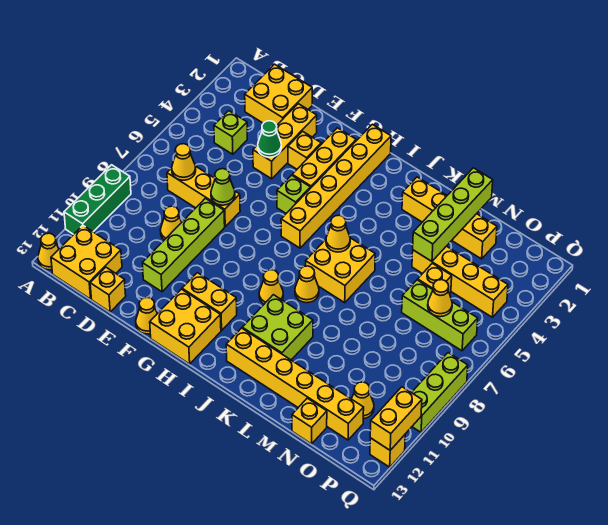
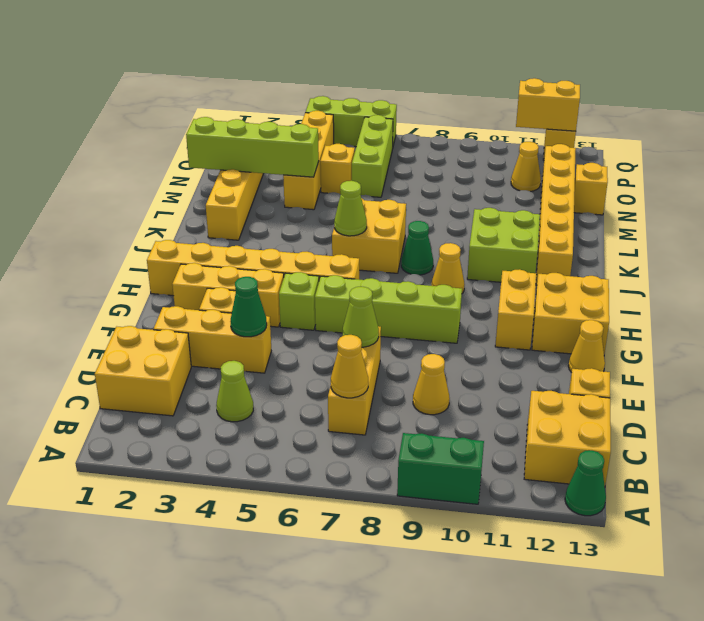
green brick A9:A11 level 1 -> green brick A9:A10 level 1
yellow cone A13 level 1 -> green cone A13 level 1
lime brick C4 level 1 -> lime cone C4 level 1
lime brick E8:E11 level 1 -> lime brick G6:G9 level 1
yellow cone J6 level 2 -> lime cone J6 level 2
yellow cone J8 level 1 -> green cone J8 level 1
yellow cone O6 level 2 -> none
lime brick Q8:Q10 level 1 -> lime brick Q4:Q6 level 1

